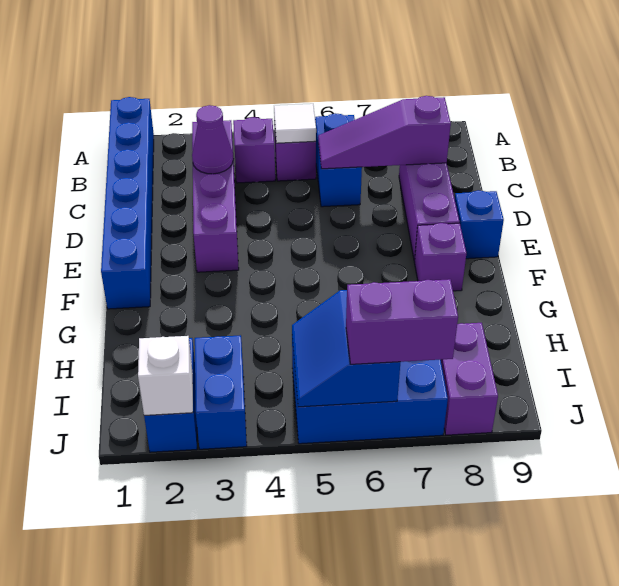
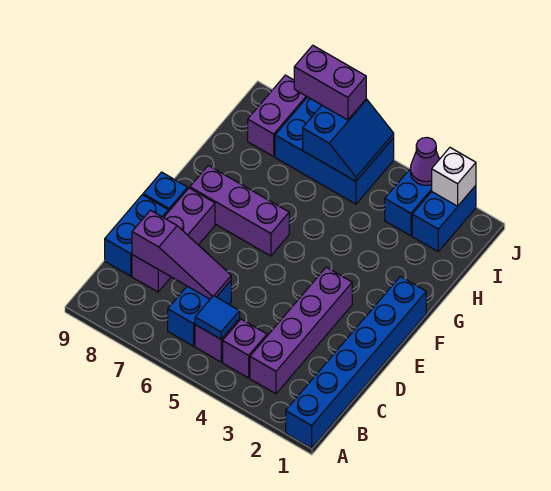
white tile B5 level 2 -> blue tile B5 level 2
purple cone C3 level 2 -> purple cone J3 level 2
none -> blue brick C9:D9 level 1
purple brick F8 level 1 -> purple brick F6:F8 level 1

